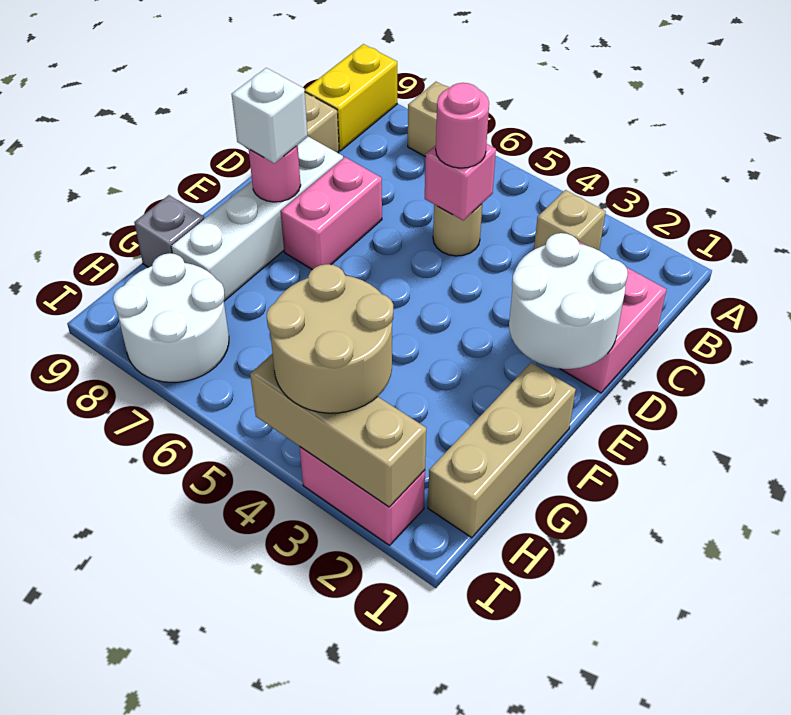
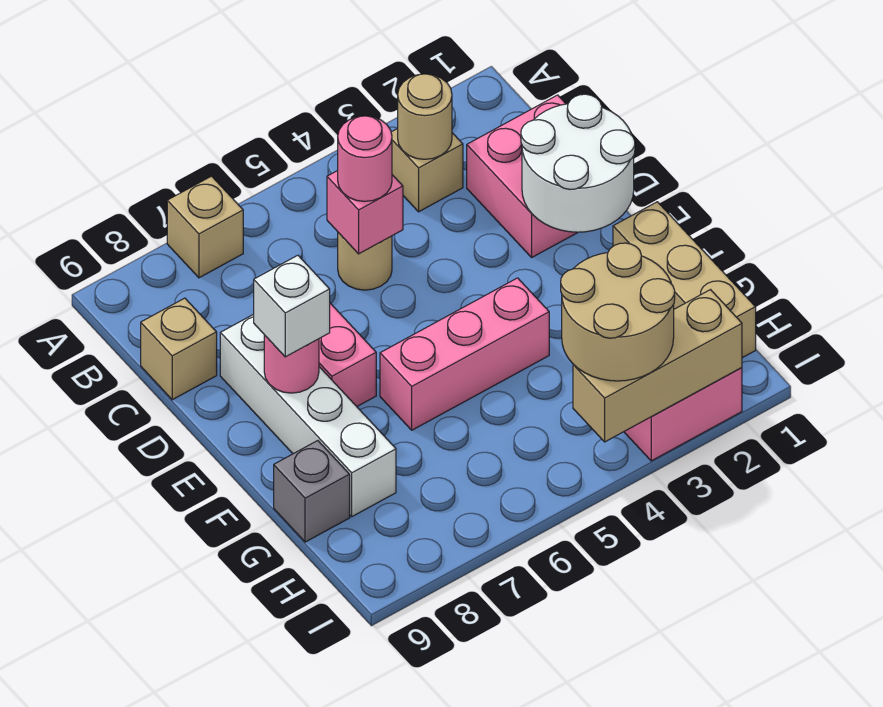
yellow brick A9:B9 level 1 -> none
none -> tan round brick B3 level 2
none -> pink brick F4:F6 level 1
white round brick H7:I8 level 1 -> none

